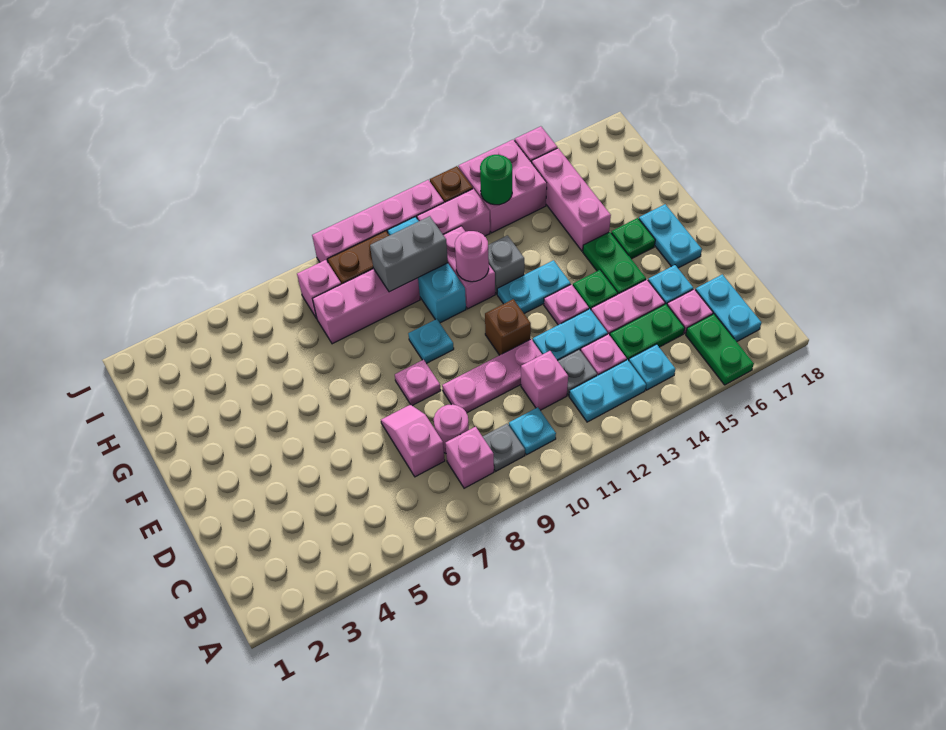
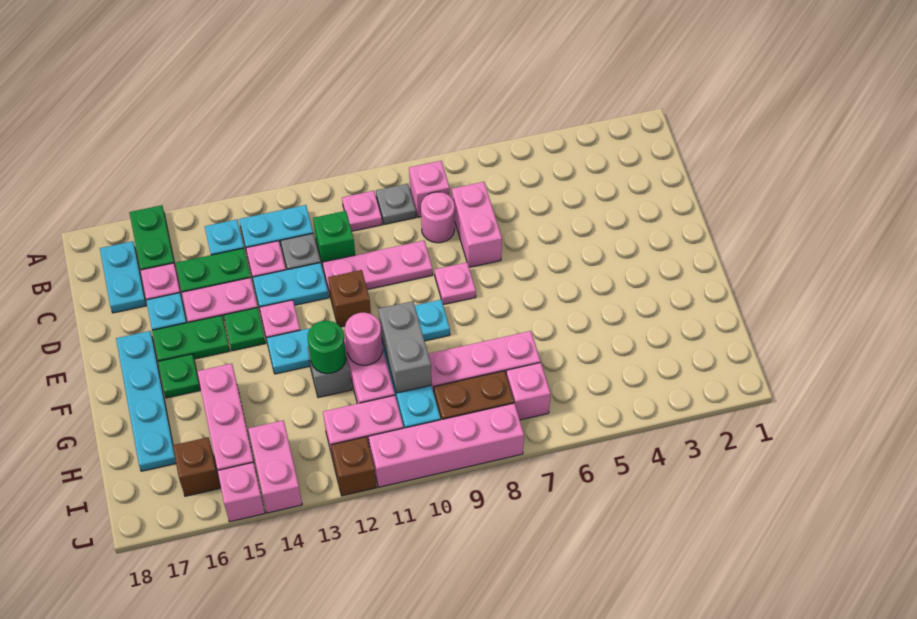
cyan plate B10 level 1 -> pink plate B10 level 1
pink slope C7:D7 level 1 top C -> pink brick C7:D7 level 1
pink brick C11 level 1 -> green brick C11 level 1
green plate E15:F15 level 1 -> green plate E15:E16 level 1
cyan plate E17:F17 level 1 -> cyan plate E17:H17 level 1
grey brick H9:H10 level 2 -> grey brick G10:H10 level 2
pink brick I13:J14 level 1 -> pink brick I14:J14 level 1
green round brick I13 level 2 -> green round brick G12 level 2
none -> brown brick I16 level 1

